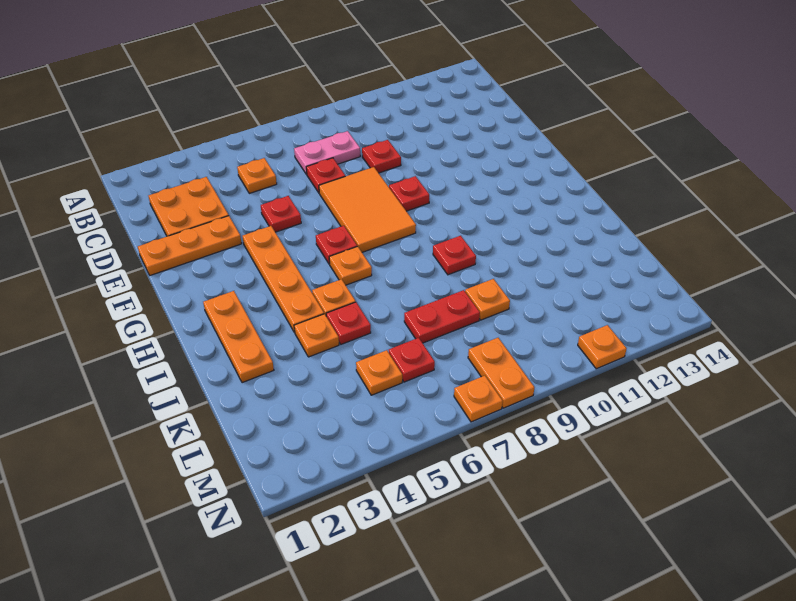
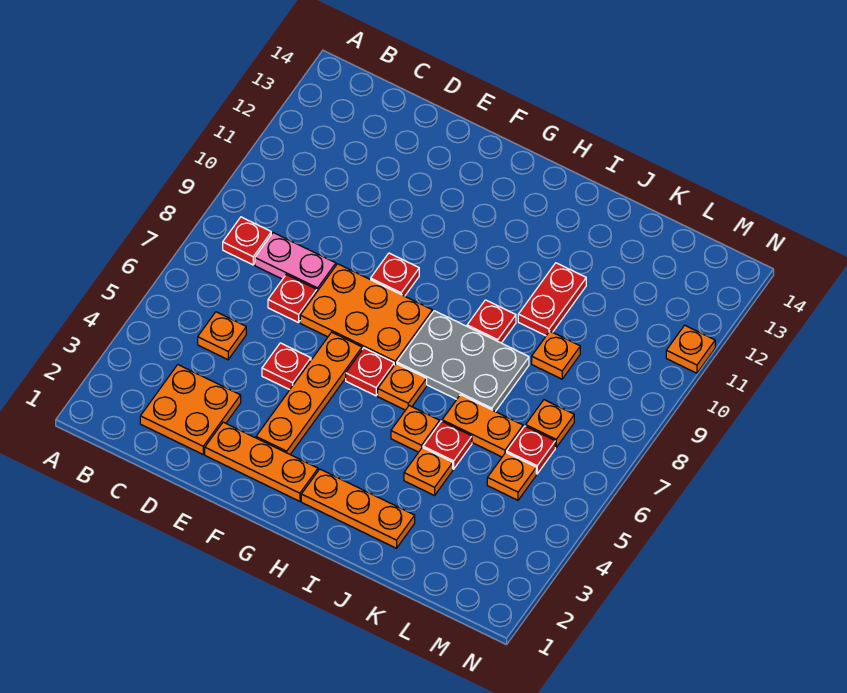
pink plate C7:C8 level 1 -> pink plate C8:D8 level 1
red plate D9 level 1 -> red plate B8 level 1
orange plate E1:E3 level 1 -> orange plate E2:G2 level 1
orange tile E7:G8 level 1 -> orange plate E7:G8 level 1
orange plate F4:I4 level 1 -> orange plate F3:F6 level 1
none -> grey plate H7:J8 level 1
red plate K7:K8 level 1 -> red plate J10:J11 level 1
orange plate M8:N8 level 1 -> orange plate J6:K6 level 1
orange plate N7 level 1 -> orange plate L7 level 1

